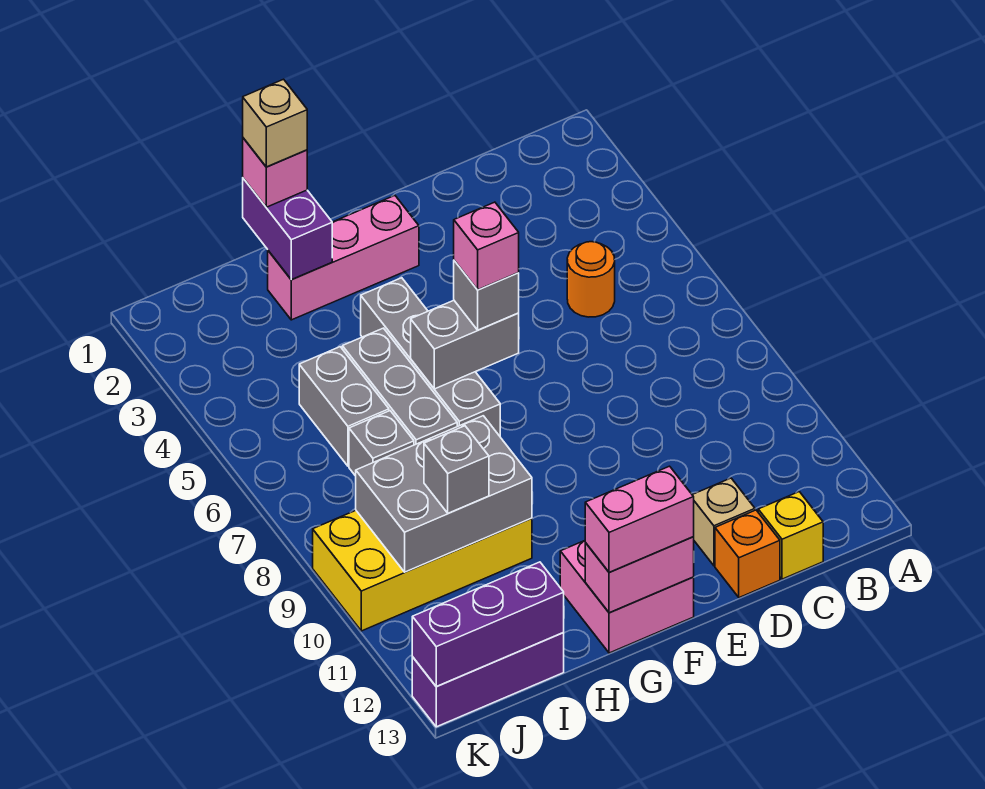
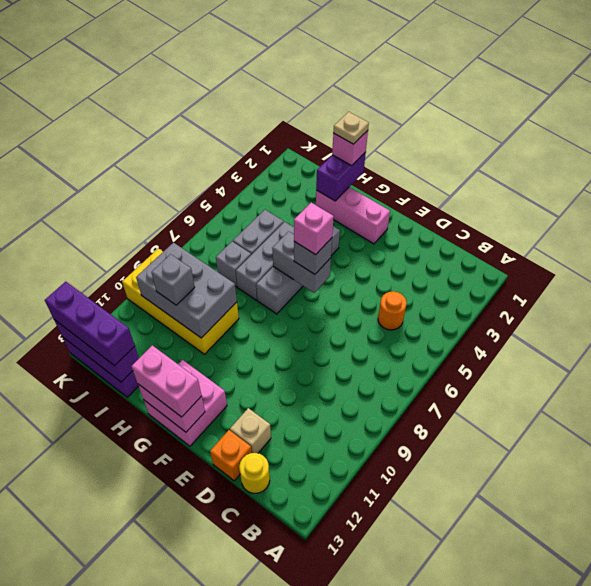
yellow brick C13 level 1 -> yellow round brick C13 level 1
tan brick H1 level 4 -> tan plate H1 level 4
none -> purple brick I13:K13 level 3

